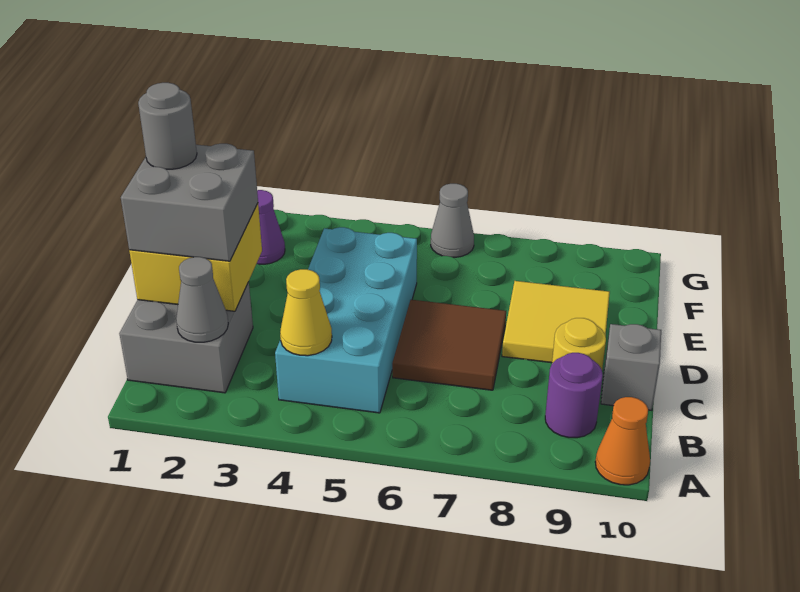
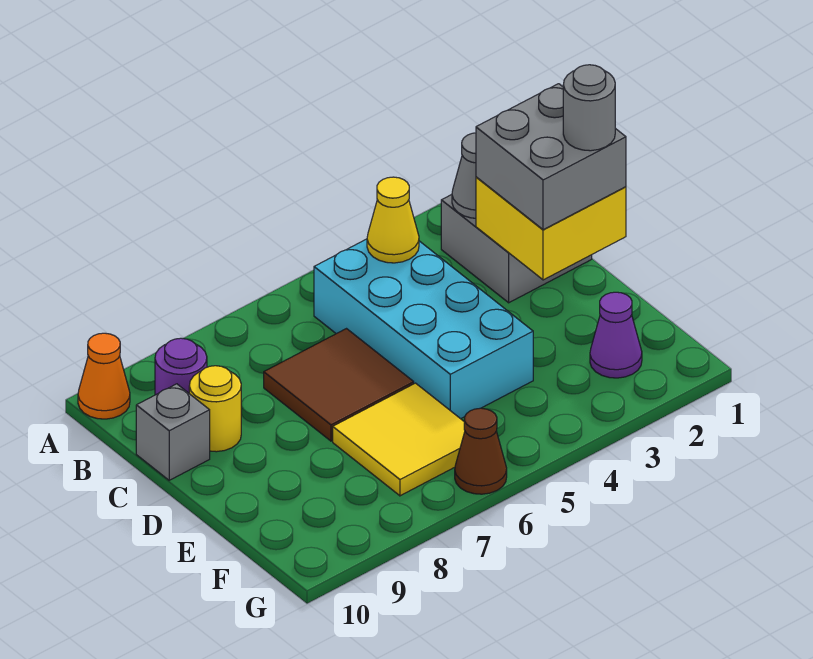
yellow tile D8:E9 level 1 -> yellow tile E6:F7 level 1
grey cone G6 level 1 -> brown cone G6 level 1

